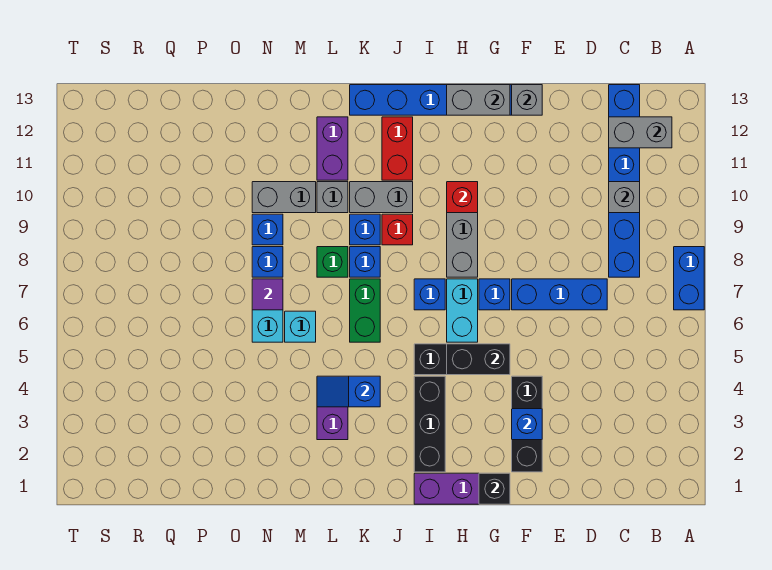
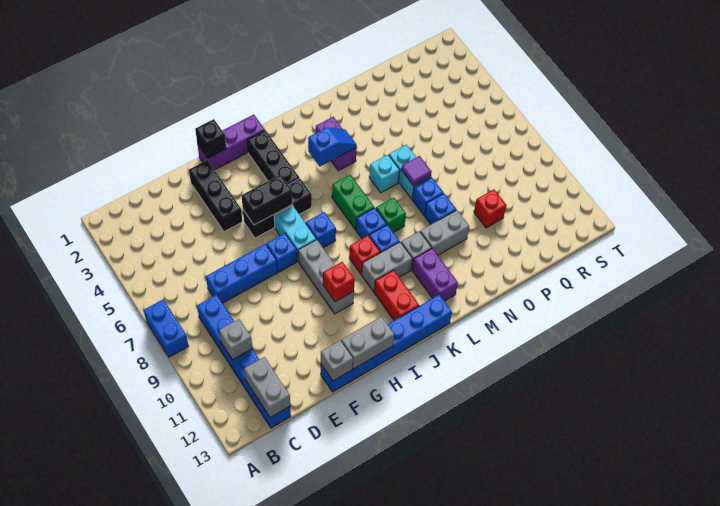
grey brick B12:C12 level 2 -> grey brick C12:C13 level 2
blue brick F3 level 2 -> none
none -> red brick P10 level 1

